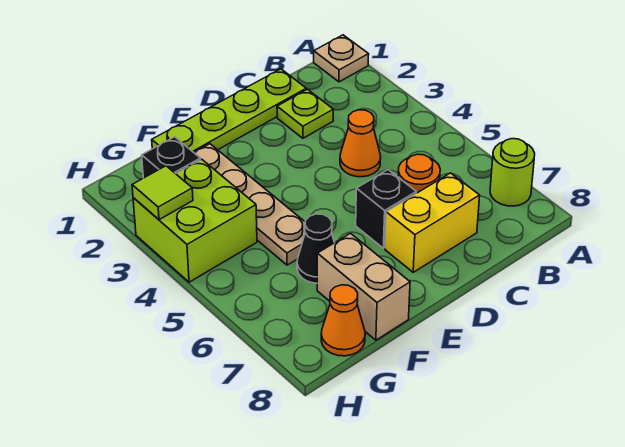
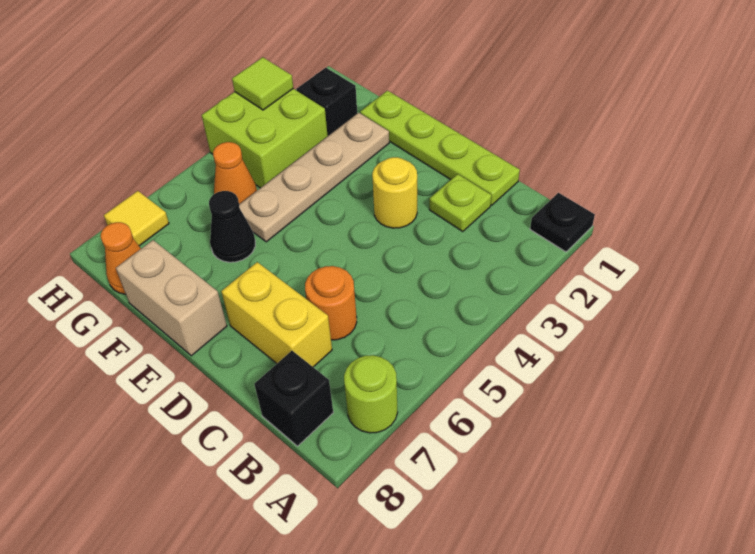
tan plate A1 level 1 -> black plate A1 level 1
orange cone C4 level 1 -> orange cone G5 level 1
none -> yellow round brick D3 level 1
black brick D6 level 1 -> black brick B8 level 1
tan brick F7:F8 level 1 -> tan brick E8:F8 level 1
none -> yellow tile H7 level 1

